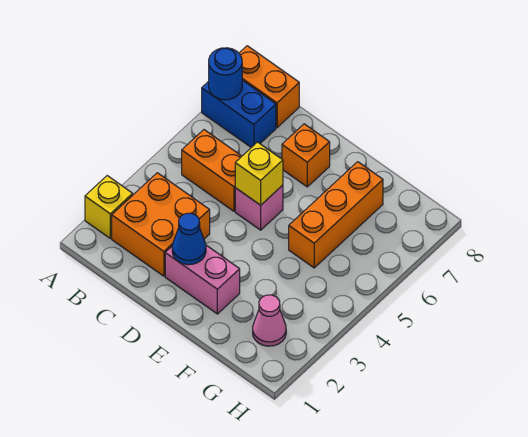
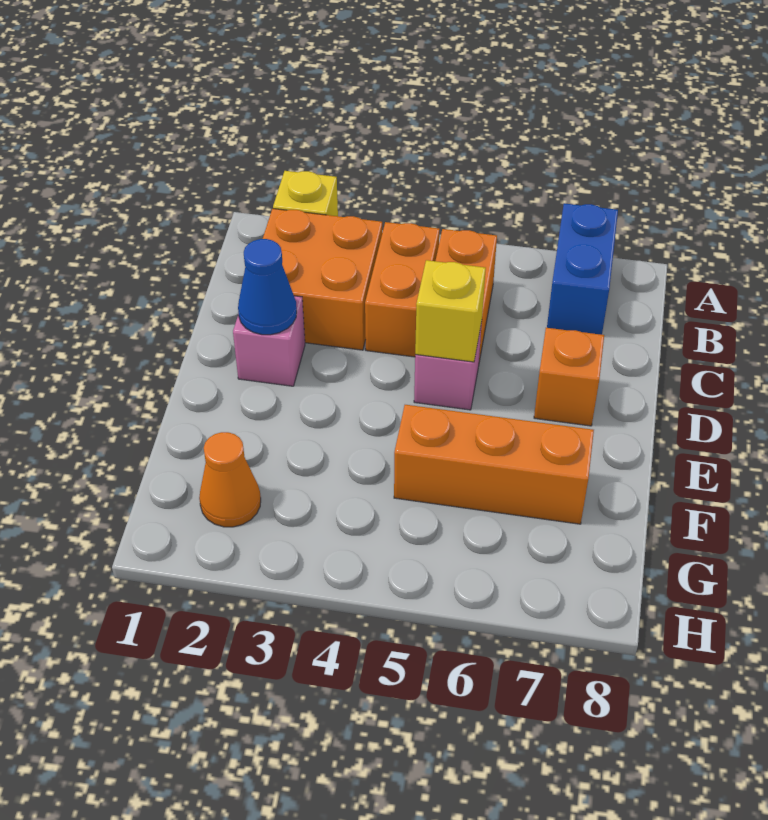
blue round brick A7 level 2 -> none
orange brick A8:B8 level 1 -> orange brick B4:C4 level 1
pink brick D2:E2 level 1 -> pink brick D2 level 1
pink cone G2 level 1 -> orange cone G2 level 1

